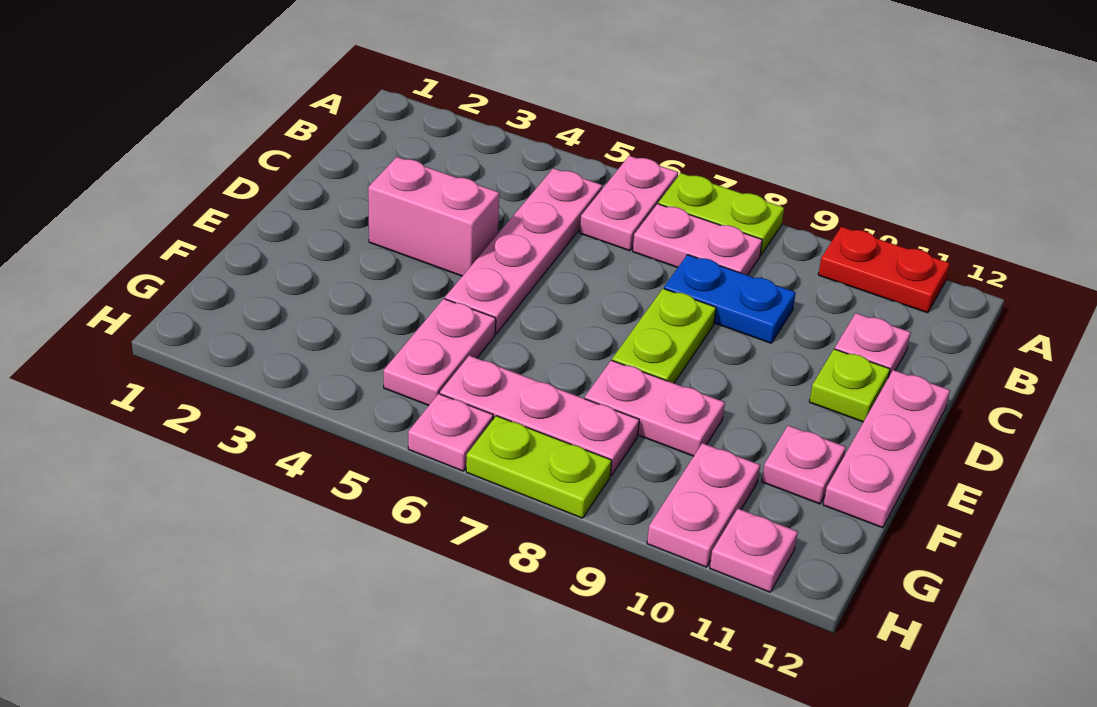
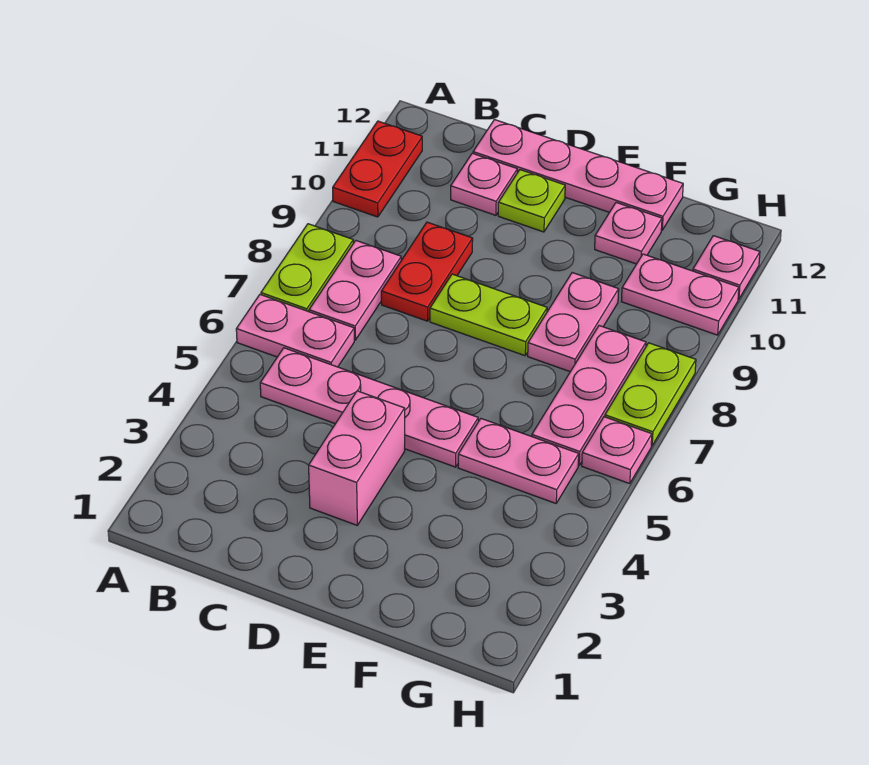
blue plate C8:C9 level 1 -> red plate C8:C9 level 1
pink plate D12:F12 level 1 -> pink plate C12:F12 level 1

